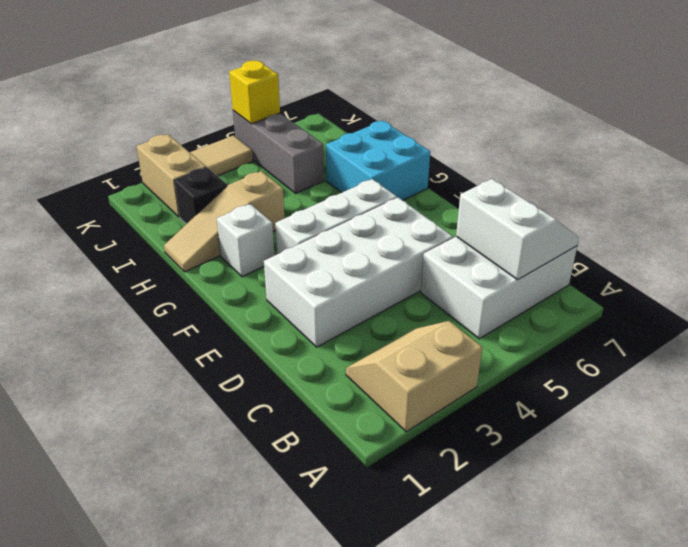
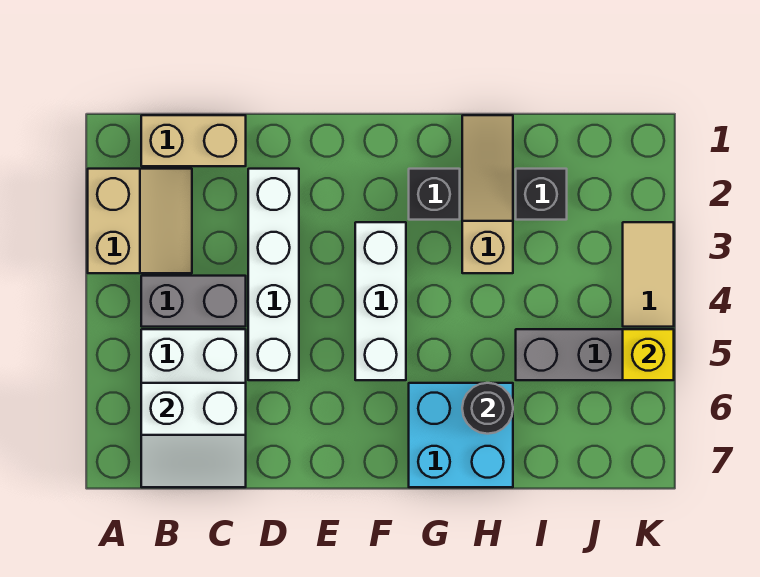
none -> grey brick B4:C4 level 1
white brick D2:E5 level 1 -> white brick D2:D5 level 1
white brick G2 level 1 -> black brick G2 level 1
none -> black round brick H6 level 2
tan brick J2:K2 level 1 -> tan brick B1:C1 level 1

